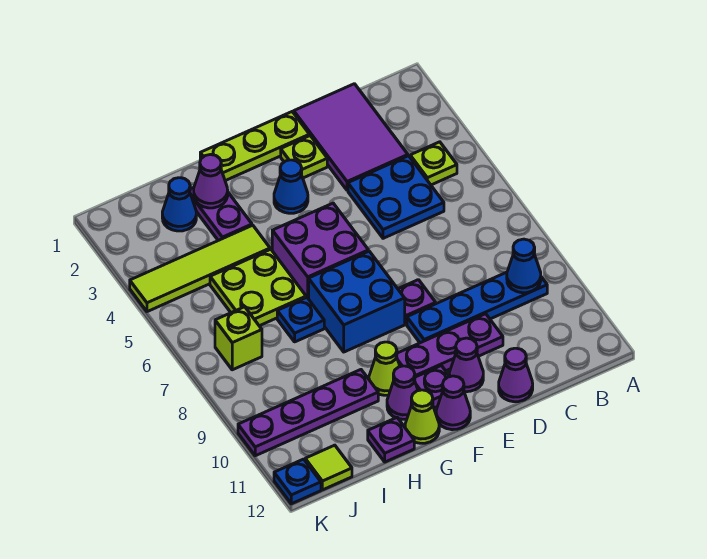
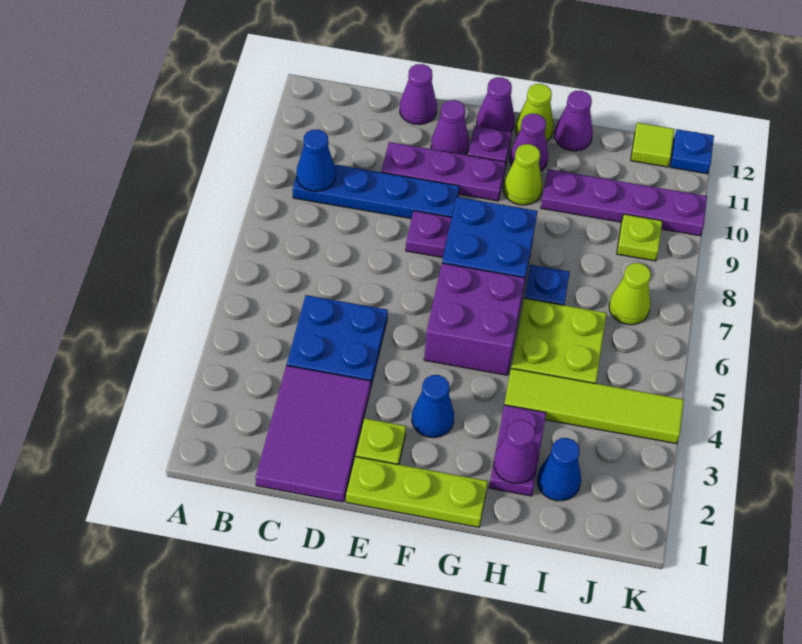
lime plate B4 level 1 -> lime plate J9 level 1
purple plate H12 level 1 -> purple cone H12 level 1
lime brick J7 level 1 -> lime cone J7 level 1

